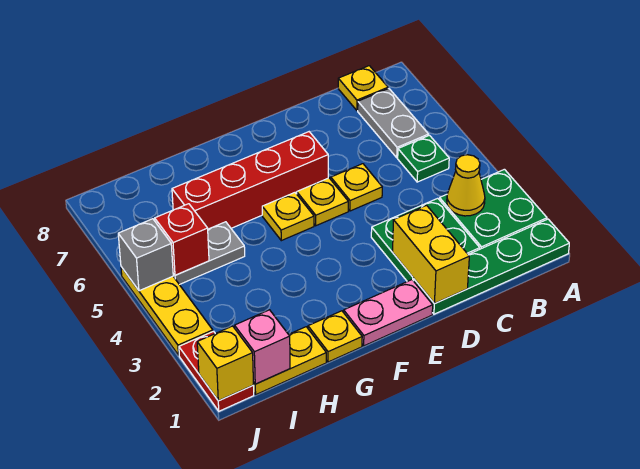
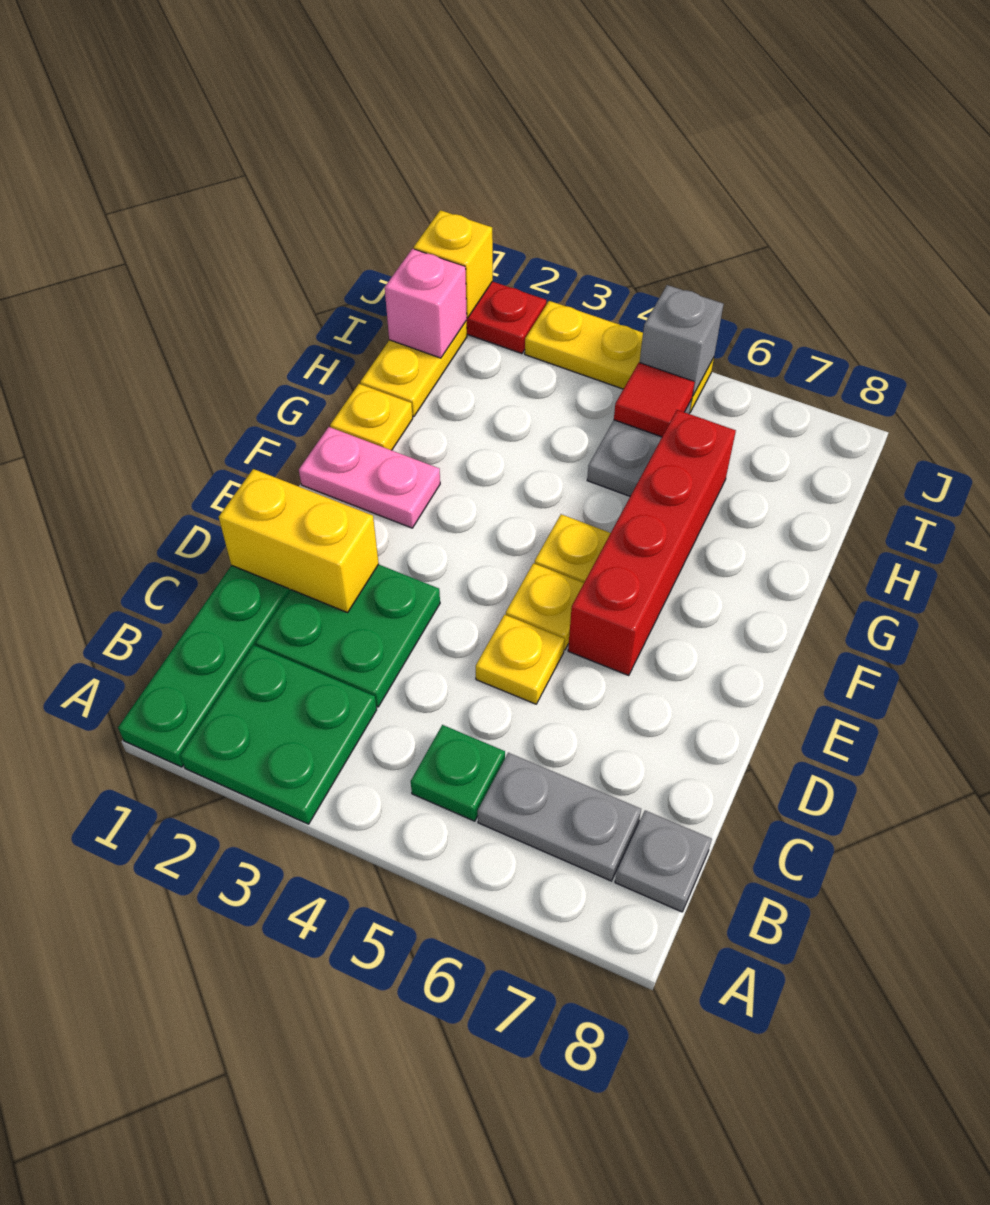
yellow cone B3 level 2 -> none
yellow plate B8 level 1 -> grey plate B8 level 1
pink plate E1:F1 level 1 -> pink plate F1:F2 level 1
red brick I5 level 2 -> red tile I5 level 2

